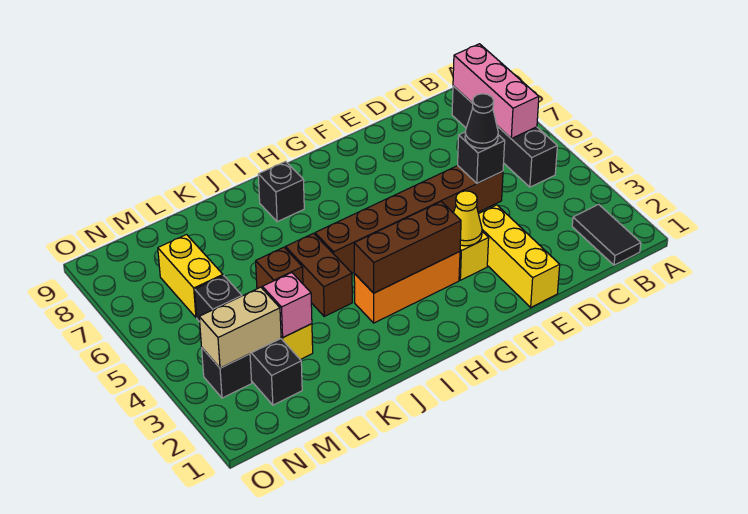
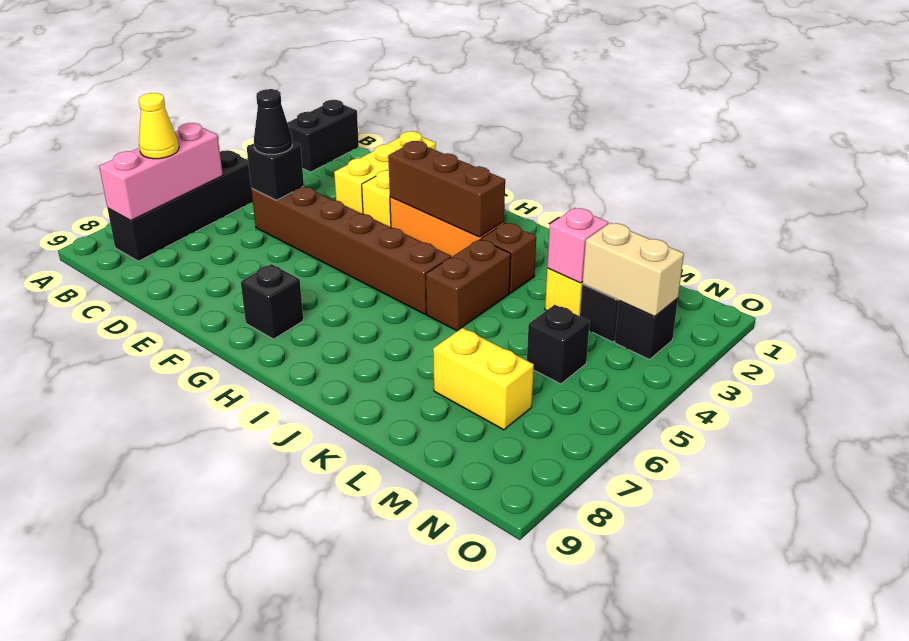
black tile B1:B2 level 1 -> black brick B1:B2 level 1
yellow cone F3 level 2 -> yellow cone B7 level 3
black brick I8 level 1 -> black brick G8 level 1
brown brick K5 level 1 -> brown brick J3 level 1
yellow brick M6:M7 level 1 -> yellow brick L7:M7 level 1

